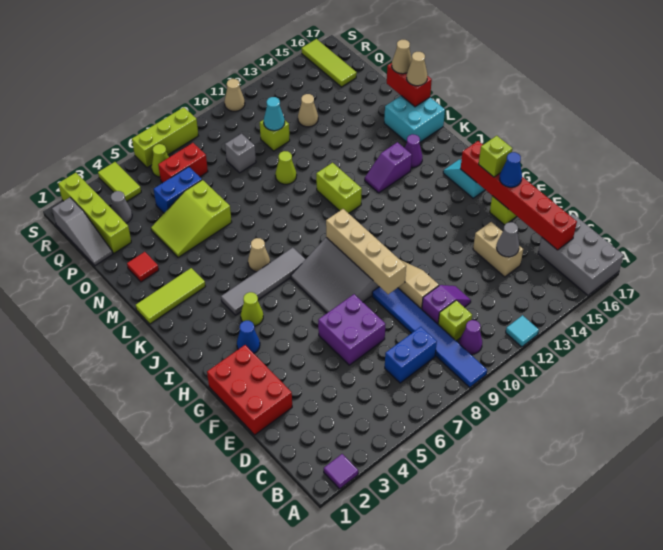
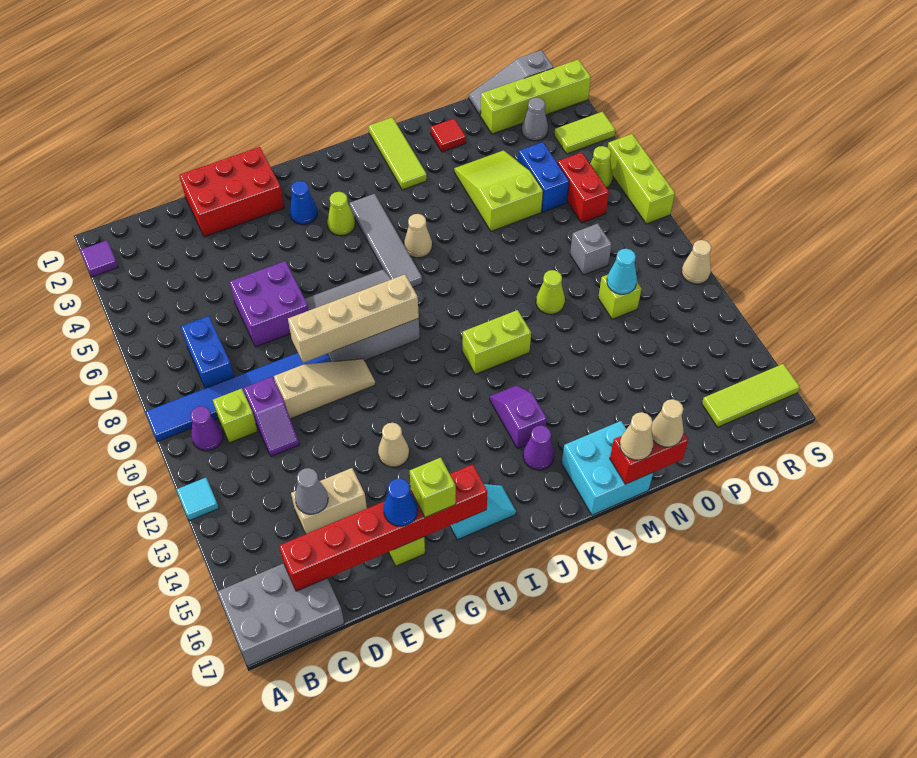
tan cone P13 level 1 -> tan cone G13 level 1

